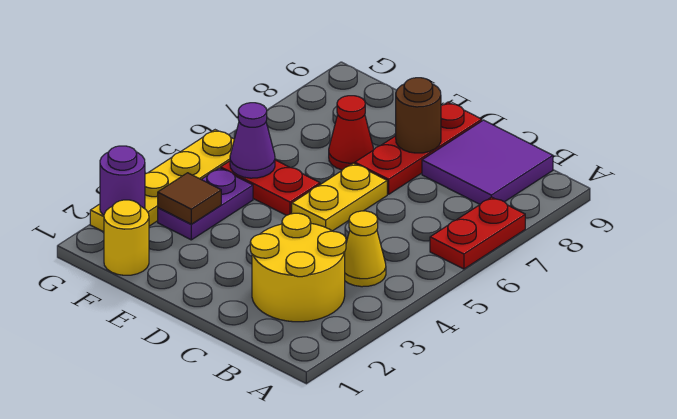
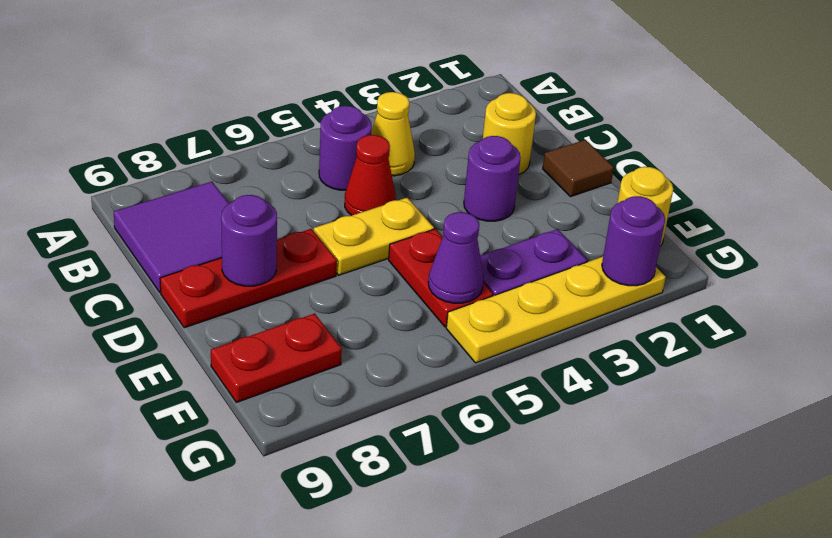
red plate A6:A7 level 1 -> red plate F8:F9 level 1
yellow round brick B2:C3 level 1 -> yellow round brick C2 level 1
none -> purple round brick B5 level 1
none -> purple round brick D3 level 1
brown round brick D8 level 2 -> purple round brick D8 level 2
red cone E7 level 1 -> red cone C5 level 1
brown tile F3 level 2 -> brown tile D1 level 1

